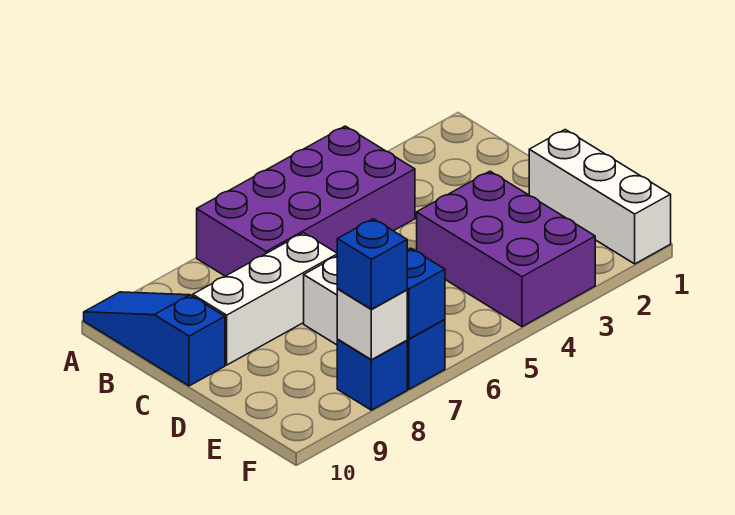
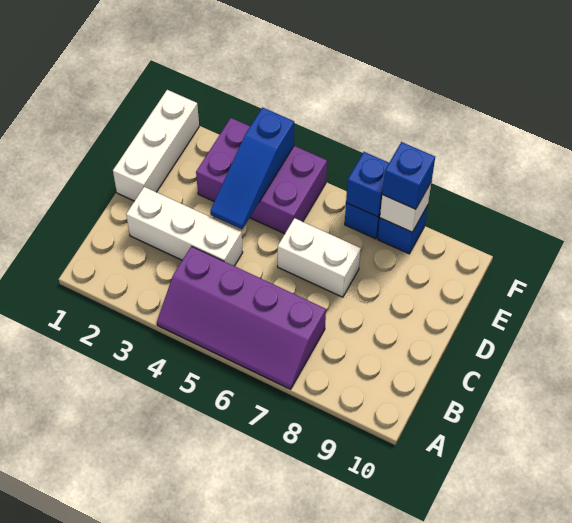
purple brick A4:B7 level 1 -> purple slope A4:B7 level 1 top B
blue slope A10:C10 level 1 top C -> blue slope D4:F4 level 2 top F
white brick C7:C9 level 1 -> white brick C2:C4 level 1
purple brick D3:F4 level 1 -> purple brick E3:F5 level 1

